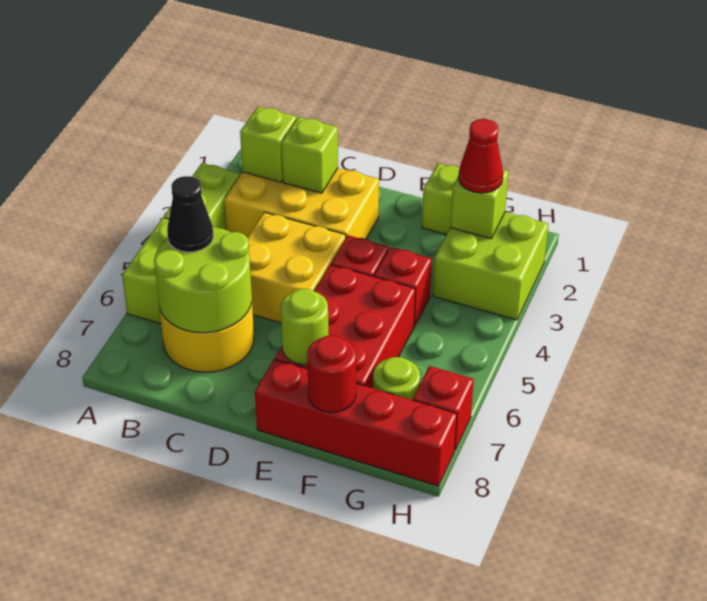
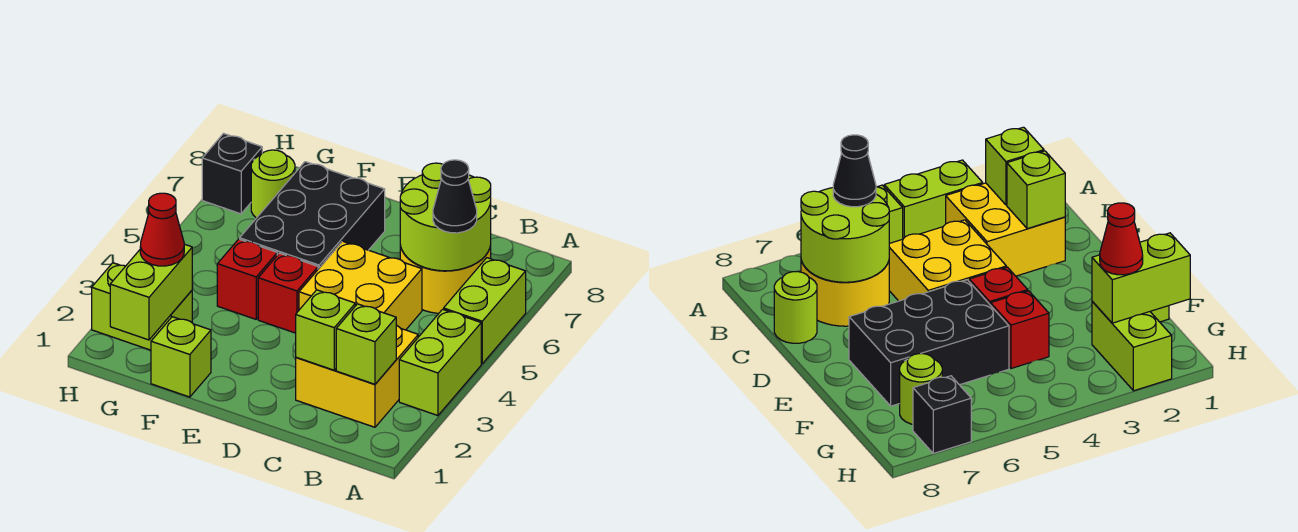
yellow brick B2:D3 level 1 -> yellow brick B2:C3 level 1
red brick E5:F7 level 1 -> black brick E5:F7 level 1
lime round brick E7 level 2 -> lime round brick C8 level 1
red brick E8:H8 level 1 -> none
red round brick F8 level 2 -> none
lime brick G2:H3 level 1 -> lime brick G2:H2 level 1
lime brick G2 level 2 -> lime brick G1:G2 level 2
red brick H7 level 1 -> black brick H7 level 1

